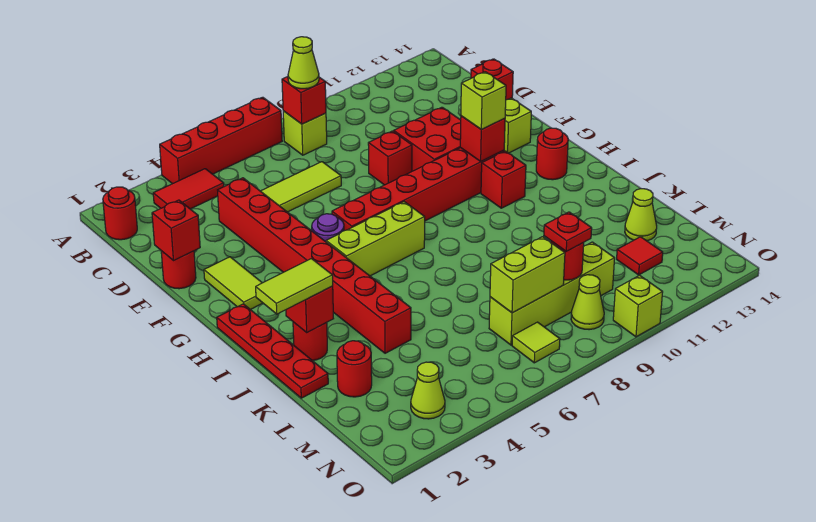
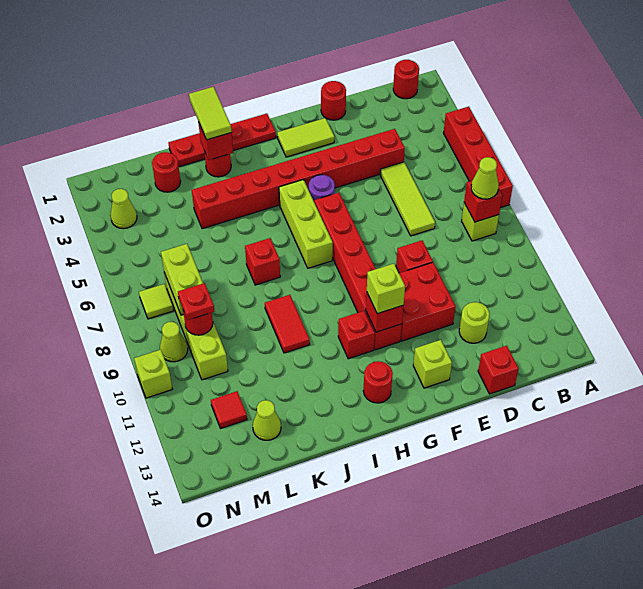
red tile B3:B4 level 1 -> red tile J9:J10 level 1
none -> lime round brick D12 level 1
red brick E1 level 2 -> red brick J7 level 1

